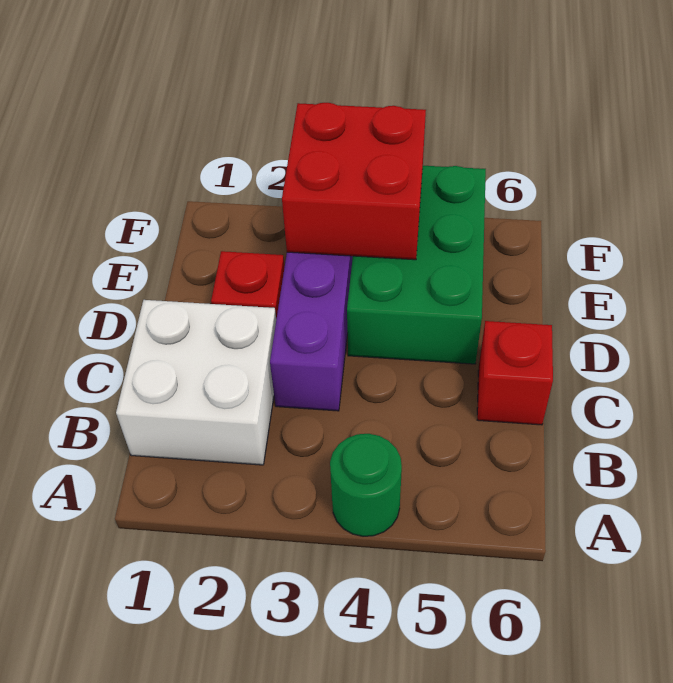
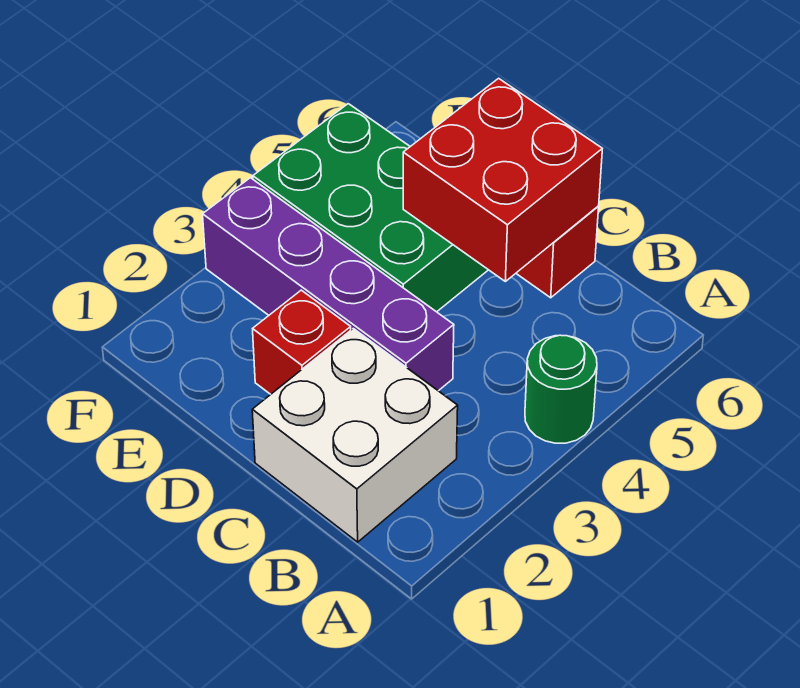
red brick E3:F4 level 2 -> red brick C5:D6 level 2

